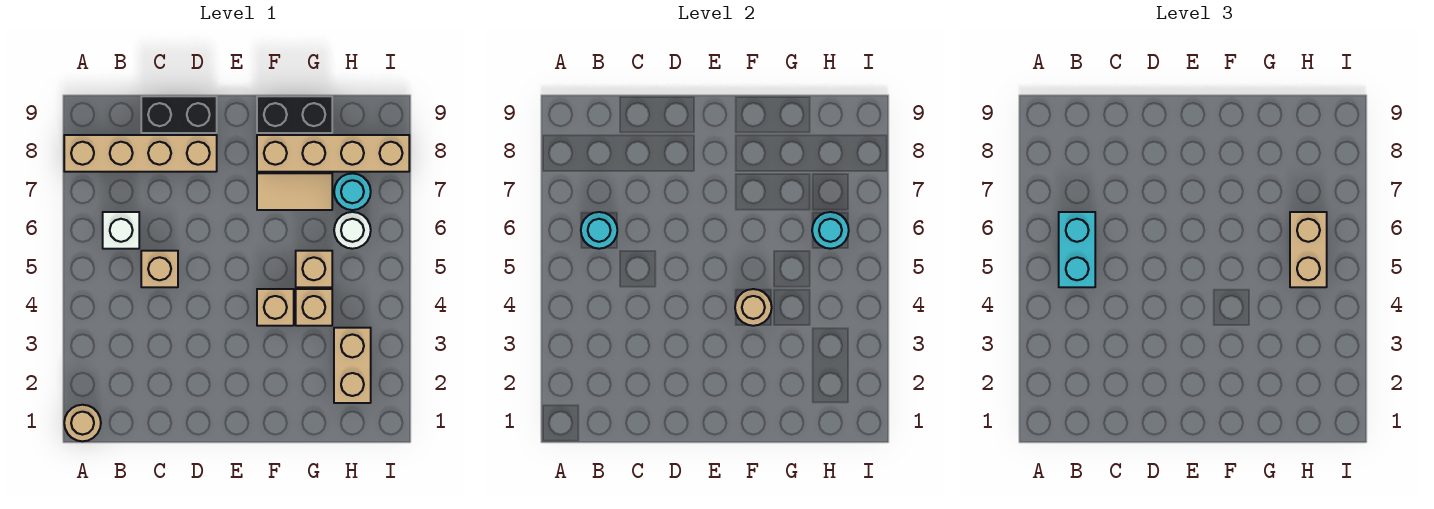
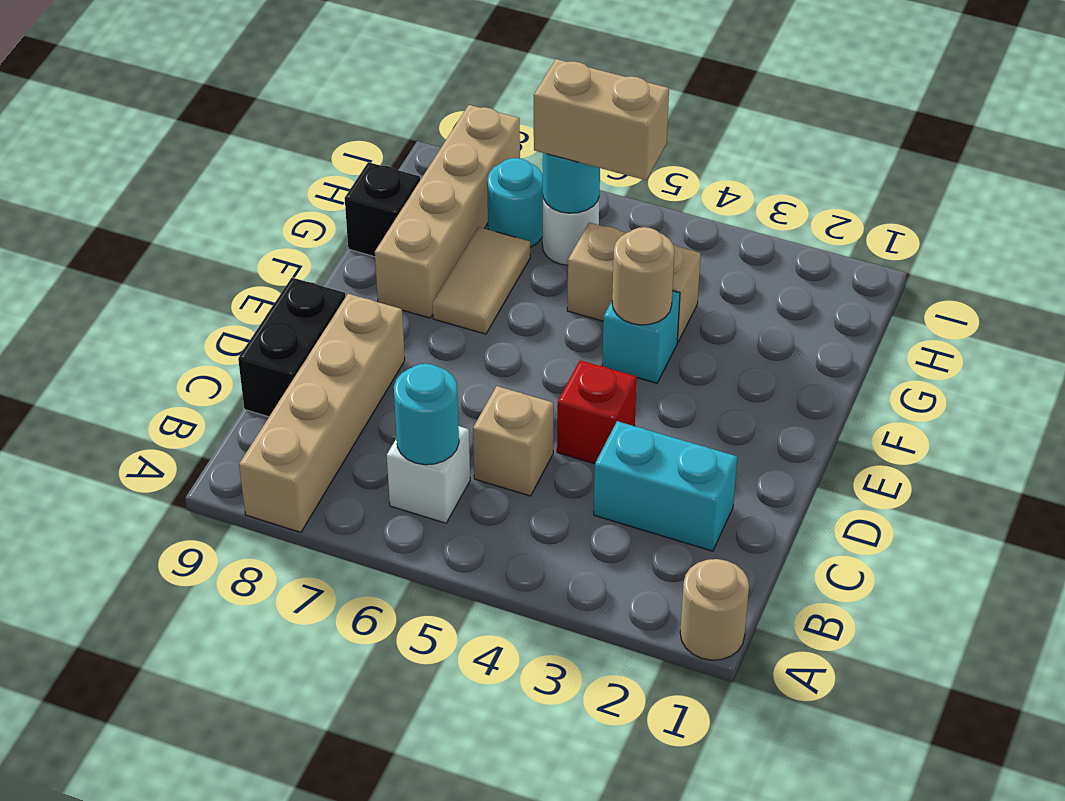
cyan brick B5:B6 level 3 -> cyan brick C2:C3 level 1
none -> red brick D4 level 1
tan brick F4 level 1 -> cyan brick F4 level 1
black brick F9:G9 level 1 -> black brick G9 level 1
tan brick H2:H3 level 1 -> none

